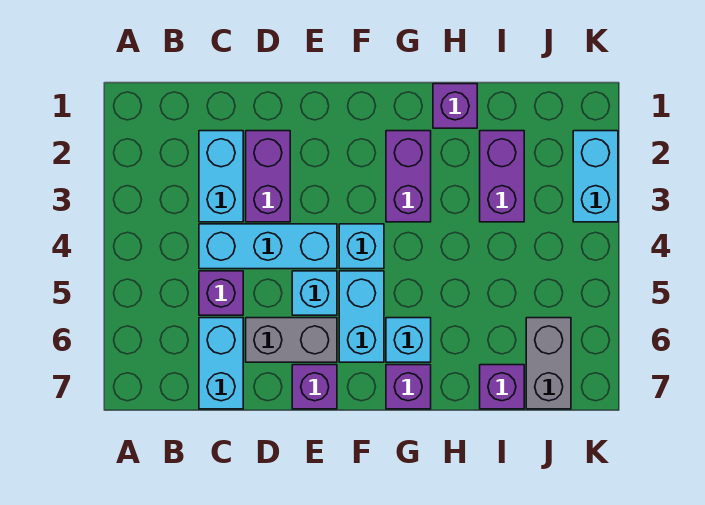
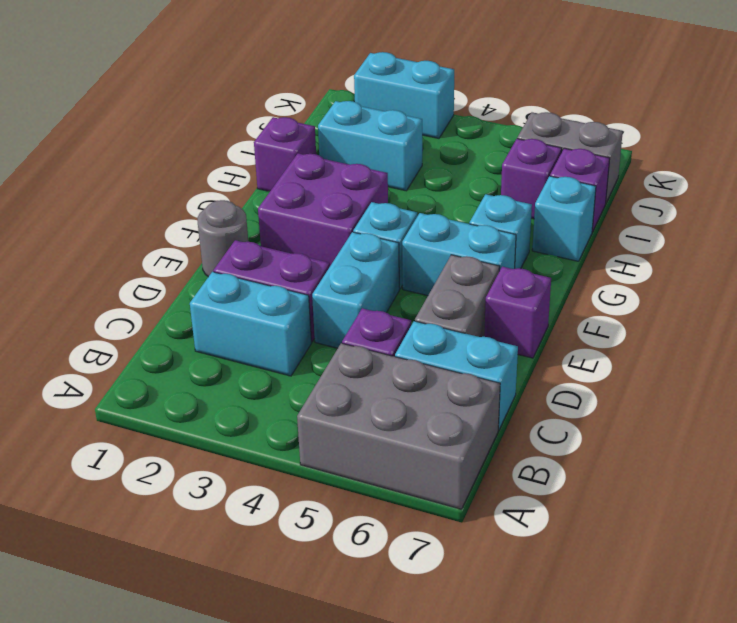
none -> grey brick A5:B7 level 1
cyan brick C4:E4 level 1 -> cyan brick D4:E4 level 1
none -> grey round brick E1 level 1
cyan brick E5 level 1 -> cyan brick H7 level 1
purple brick G2:G3 level 1 -> purple brick F2:G3 level 1
purple brick G7 level 1 -> purple brick I6 level 1
purple brick I2:I3 level 1 -> cyan brick I2:I3 level 1

